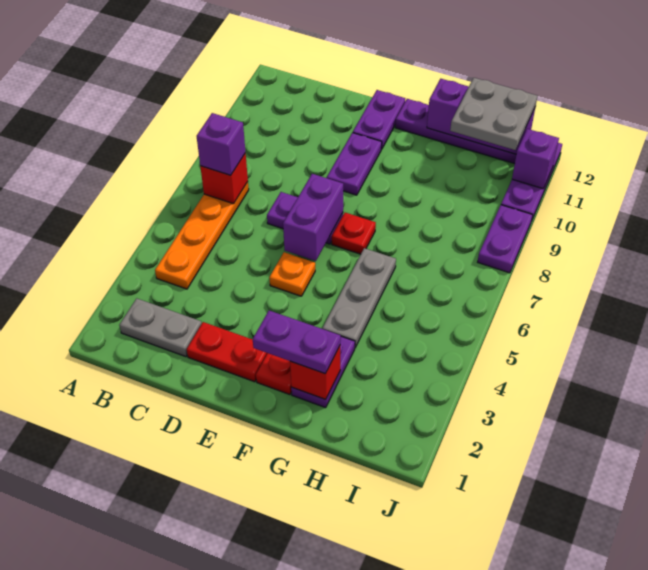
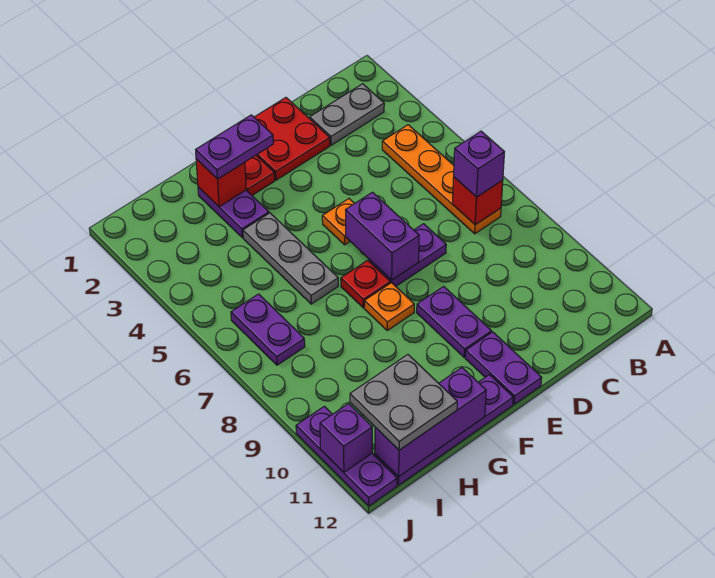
red plate D2:E2 level 1 -> red plate D1:E2 level 1
none -> orange plate F8 level 1
purple plate J8:J9 level 1 -> purple plate I6:I7 level 1

